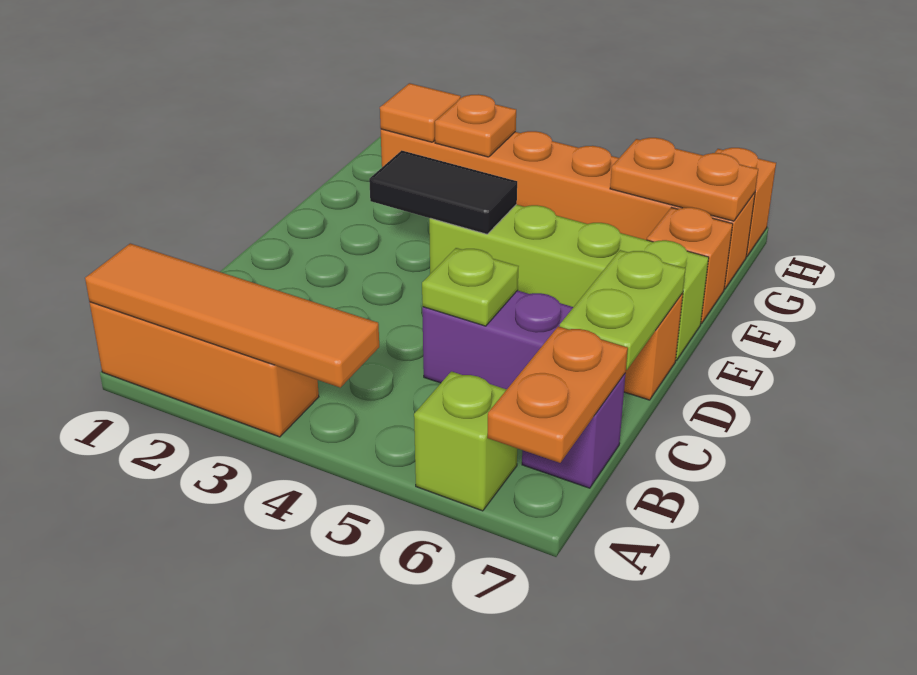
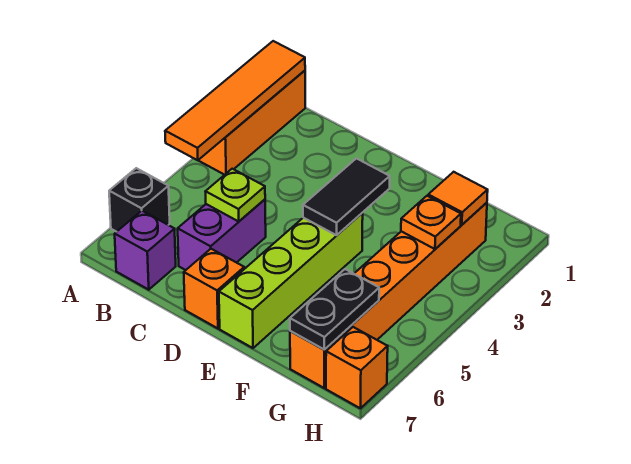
lime brick A6 level 1 -> black brick A6 level 1
orange plate A7:B7 level 2 -> none
lime plate C7:D7 level 2 -> none
orange brick F7 level 1 -> none
orange plate G6:G7 level 2 -> black plate G6:G7 level 2

